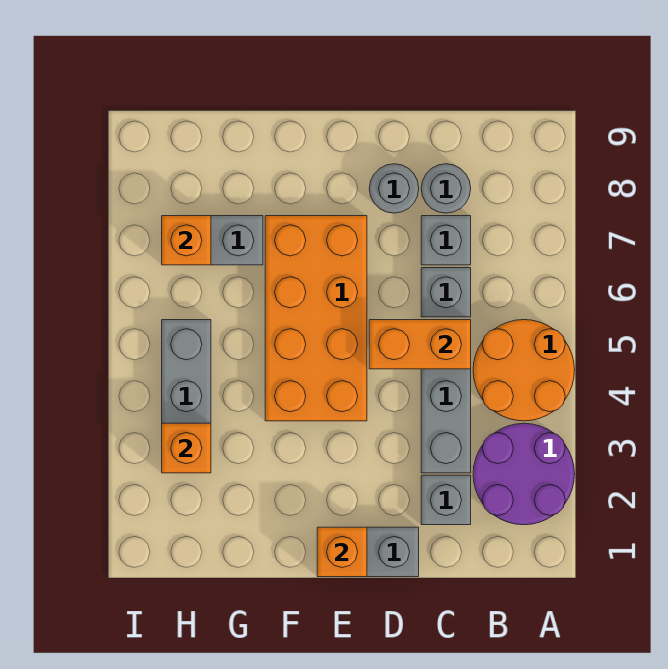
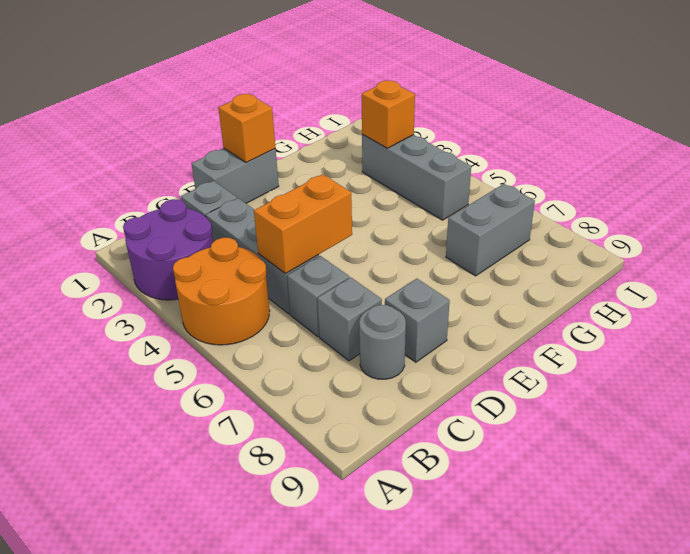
grey round brick D8 level 1 -> grey brick D8 level 1
orange brick E4:F7 level 1 -> none
orange brick H7 level 2 -> none

